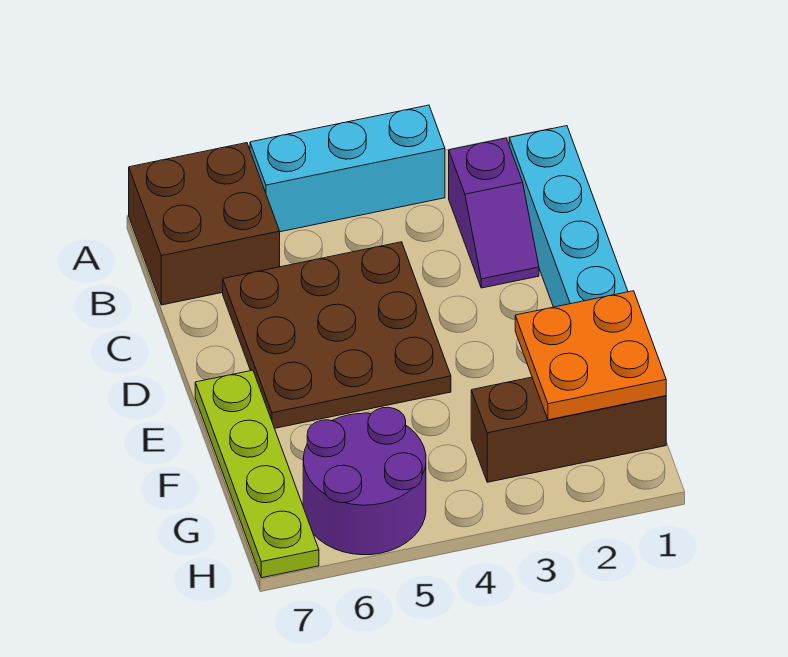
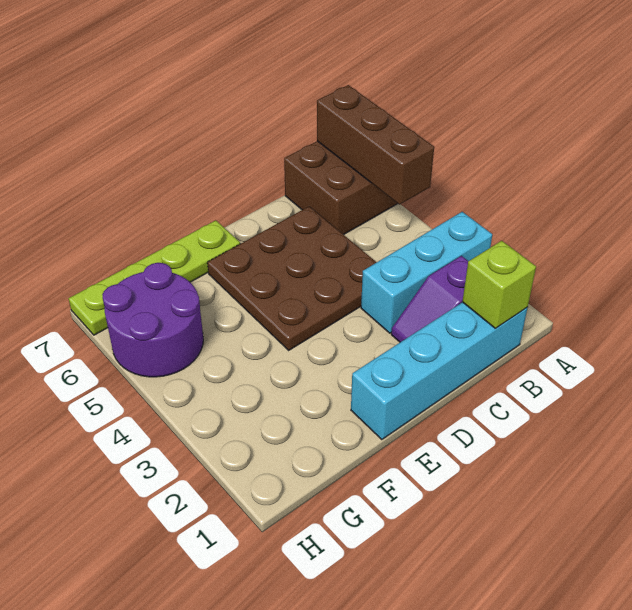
cyan brick A3:A5 level 1 -> cyan brick A3:C3 level 1
none -> lime brick B1 level 2
orange plate F1:G2 level 2 -> none
brown brick G1:G3 level 1 -> brown brick A5:A7 level 2

